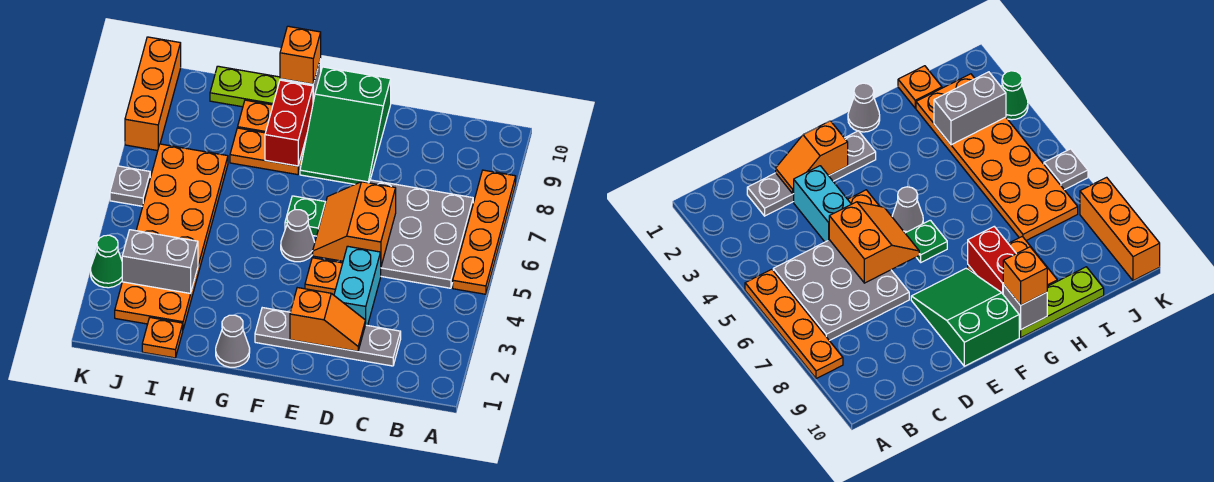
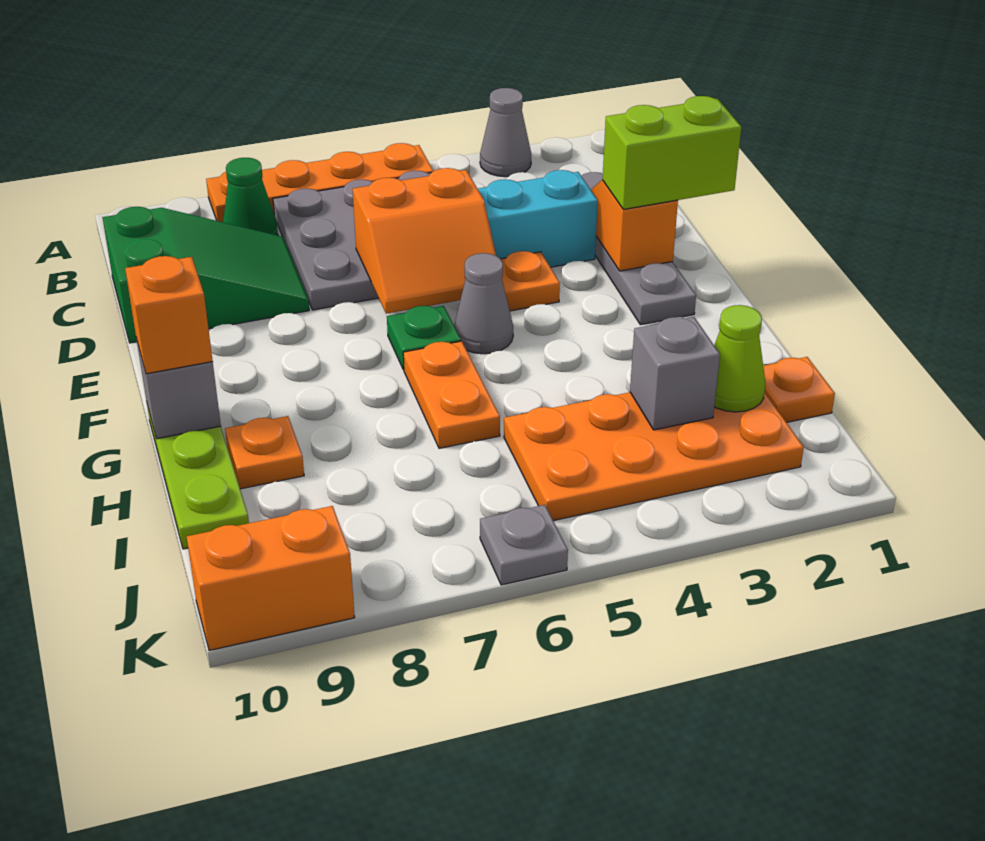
none -> lime brick E1:E2 level 3
green slope E8:F10 level 1 top 10 -> green slope C8:D10 level 1 top 10
grey cone G1 level 1 -> grey cone A3 level 1
orange plate G8:H8 level 1 -> orange plate G6:H6 level 1
red brick G8:G9 level 2 -> none
orange plate I2:J7 level 1 -> orange plate I2:J5 level 1
none -> lime cone I2 level 2
grey brick I3:J3 level 2 -> grey brick I3 level 2
green cone K3 level 1 -> green cone B8 level 1
orange brick K8:K10 level 1 -> orange brick K9:K10 level 1

